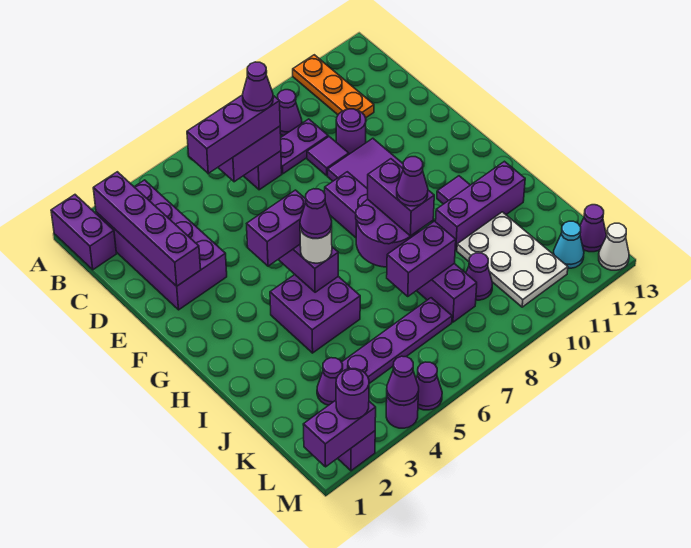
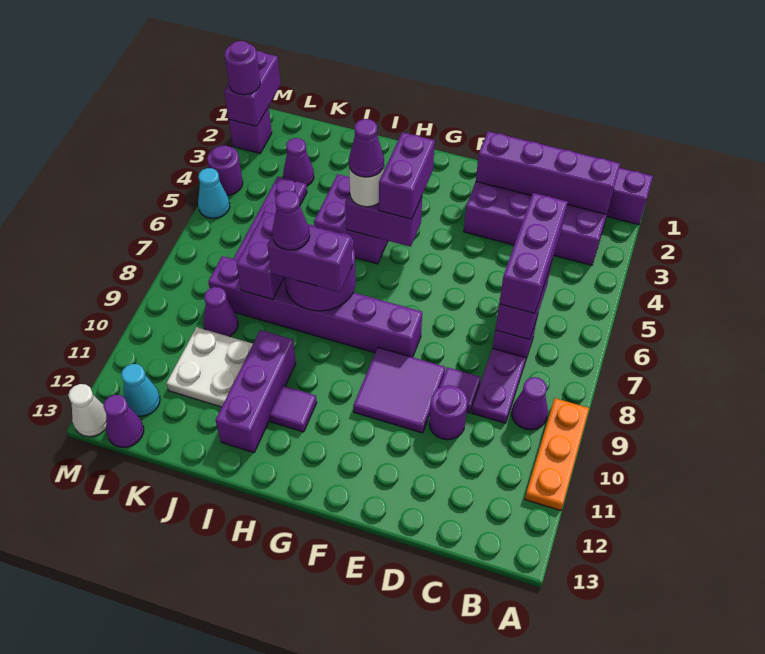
orange plate A11:C11 level 1 -> orange plate A9:A11 level 1
purple cone C7 level 4 -> none
white plate J10:L11 level 1 -> white plate J10:K11 level 1
purple cone M4 level 2 -> none
purple cone M5 level 1 -> cyan cone M5 level 1

